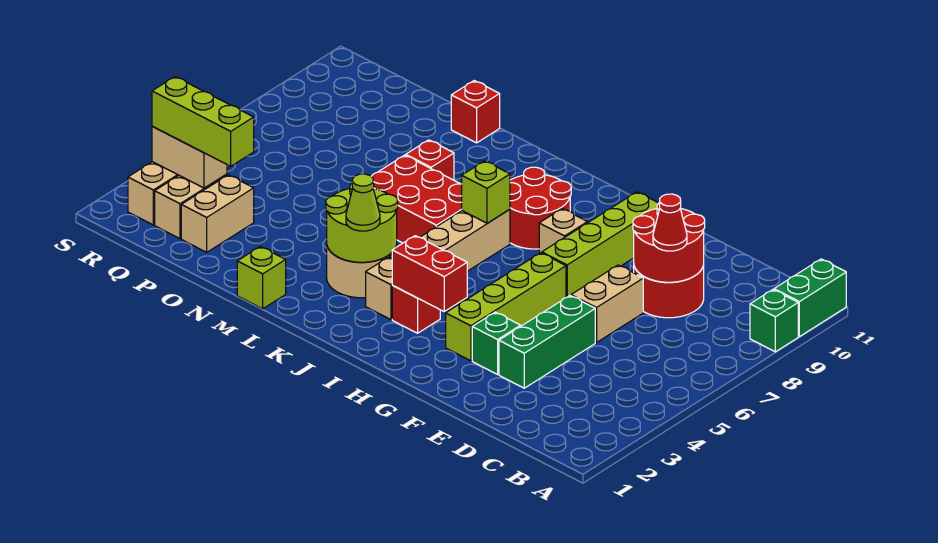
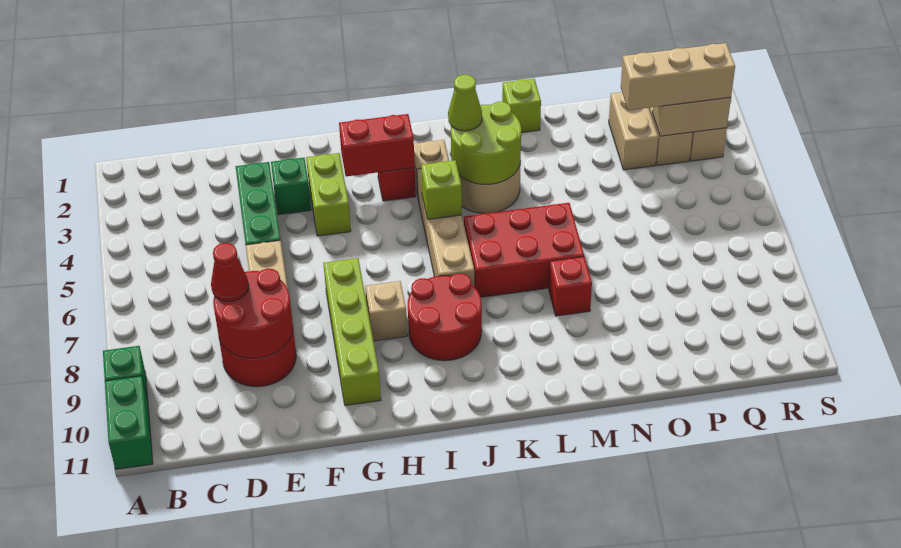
lime brick G3:G6 level 1 -> lime brick G3:G4 level 1
lime brick J7 level 2 -> lime brick J5 level 2
red brick N11 level 1 -> none
lime brick P3:R3 level 3 -> tan brick P3:R3 level 3

